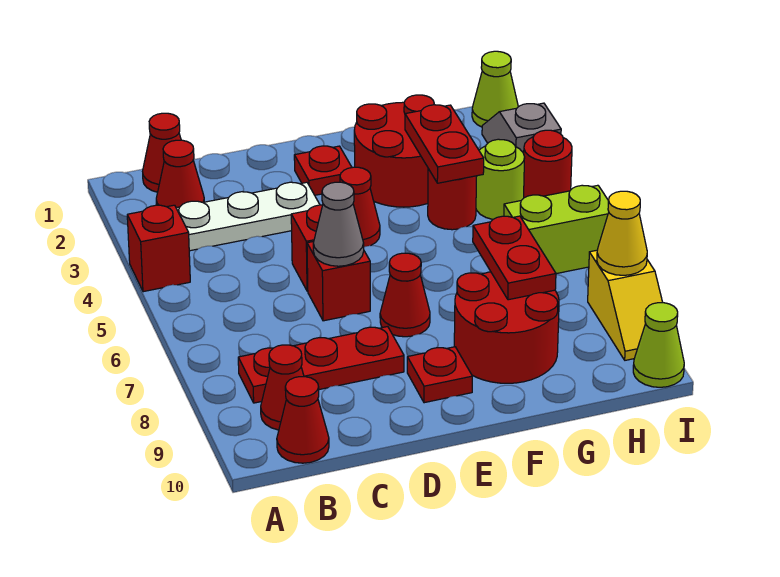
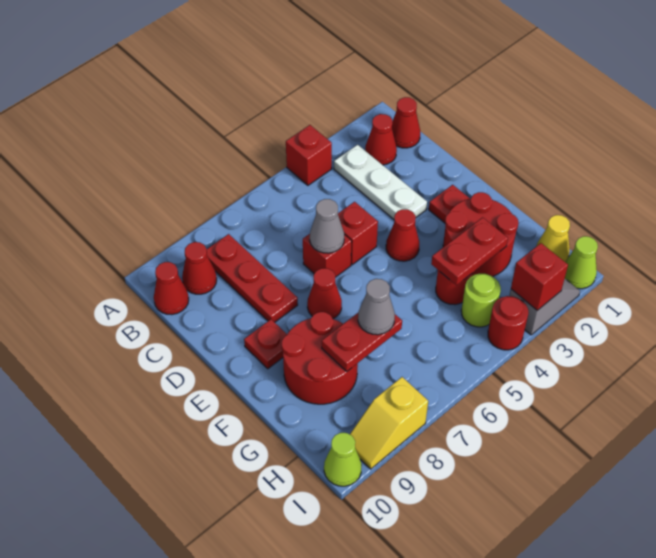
none -> grey cone G7 level 3
lime brick H6:I6 level 1 -> none
none -> red brick I3 level 2
yellow cone I8 level 2 -> yellow cone H1 level 1

